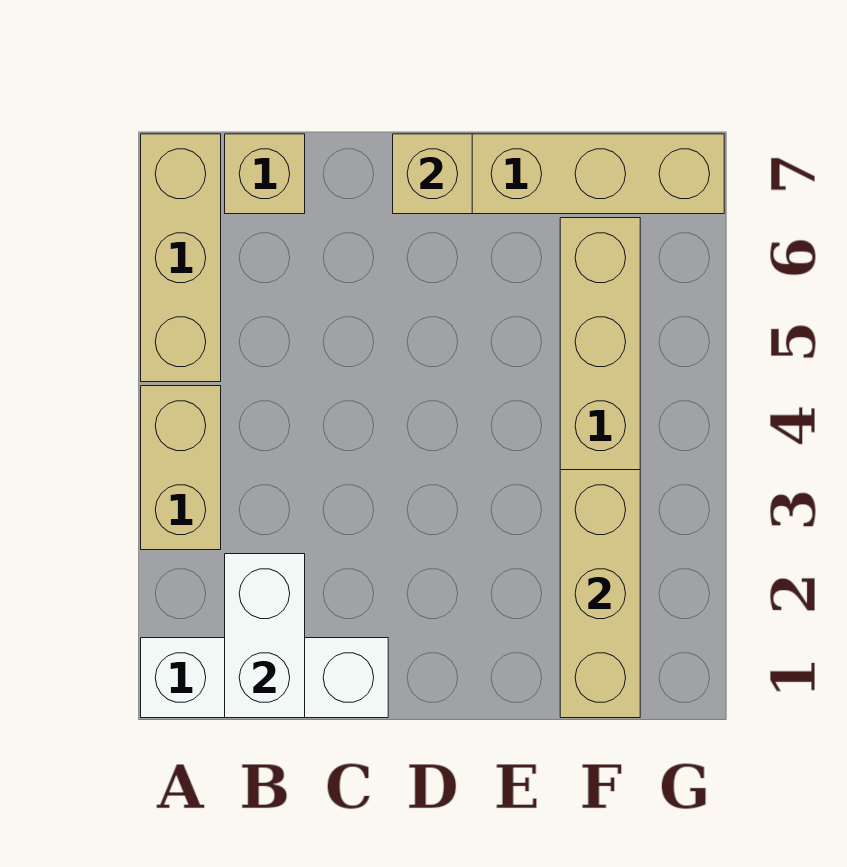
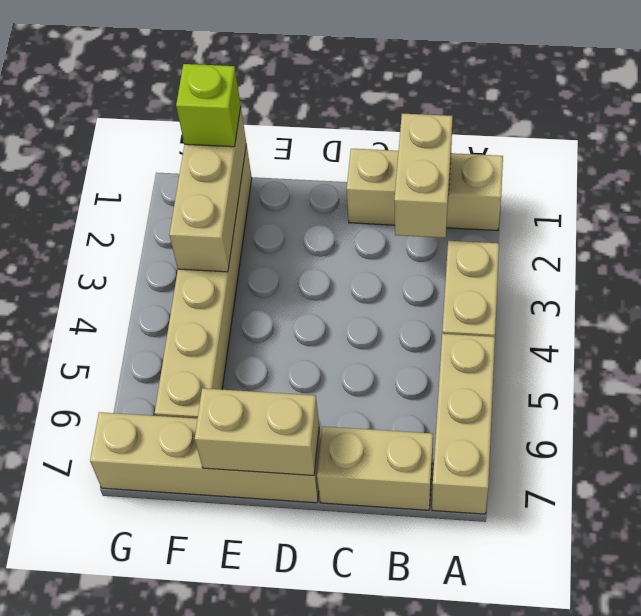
white brick A1:C1 level 1 -> tan brick A1:C1 level 1
white brick B1:B2 level 2 -> tan brick B1:B2 level 2
tan brick B7 level 1 -> tan brick B7:C7 level 1
tan brick D7 level 2 -> tan brick D7:E7 level 2
none -> lime brick F1 level 3

